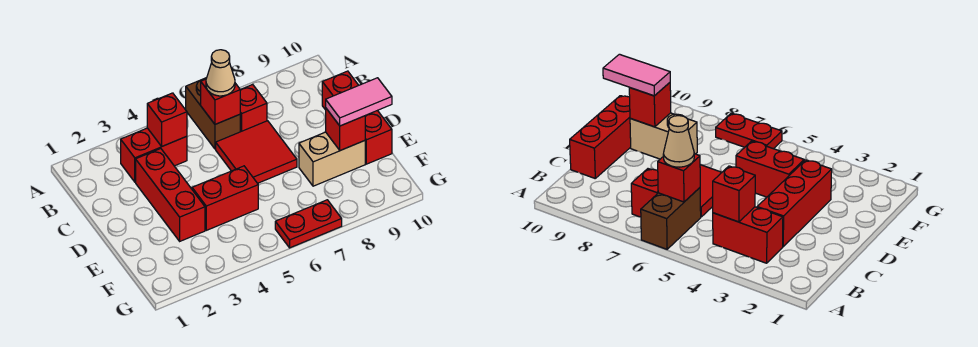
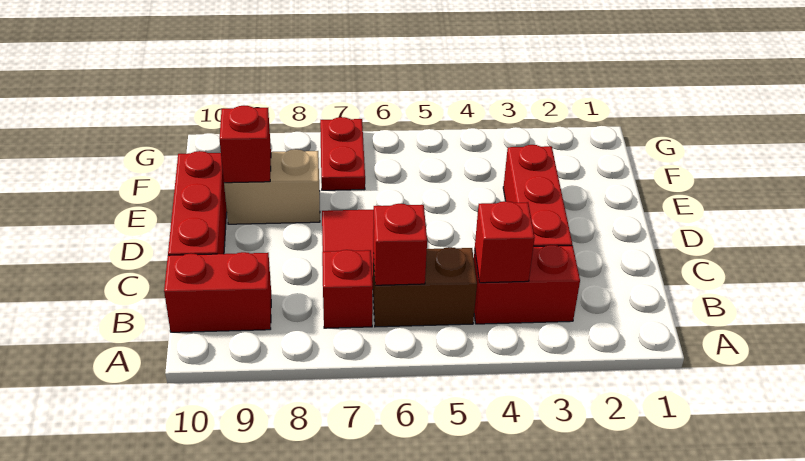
brown brick A6:B6 level 1 -> brown brick B5:B6 level 1
tan cone B6 level 3 -> none
red brick E4:E5 level 1 -> red brick B9:B10 level 1
pink tile E9:E10 level 3 -> none
red plate G6:G7 level 1 -> red plate F7:G7 level 1

